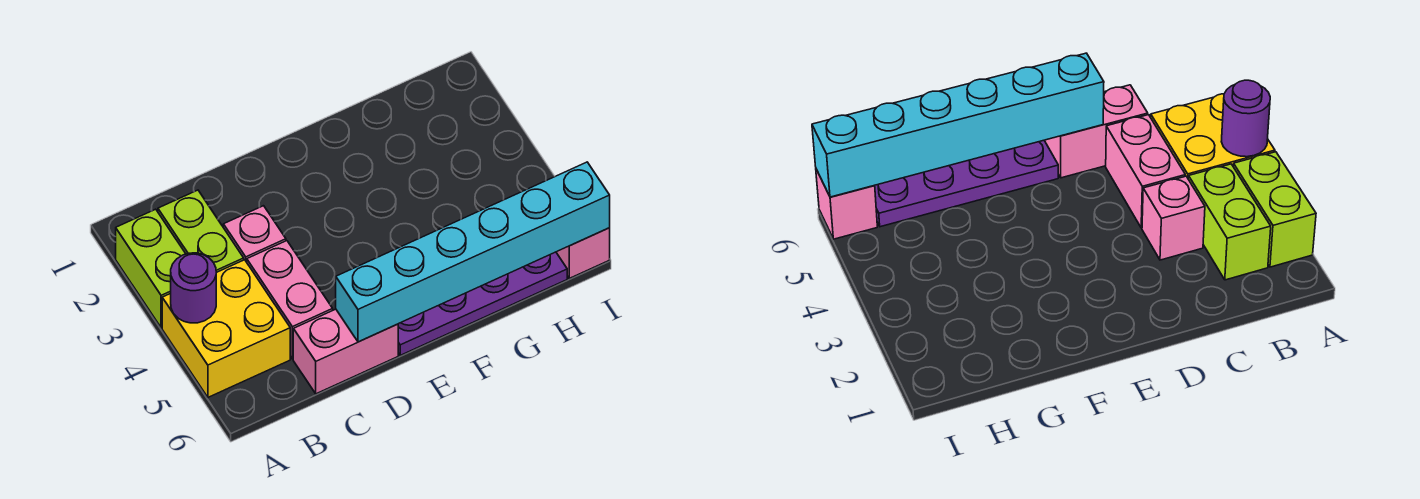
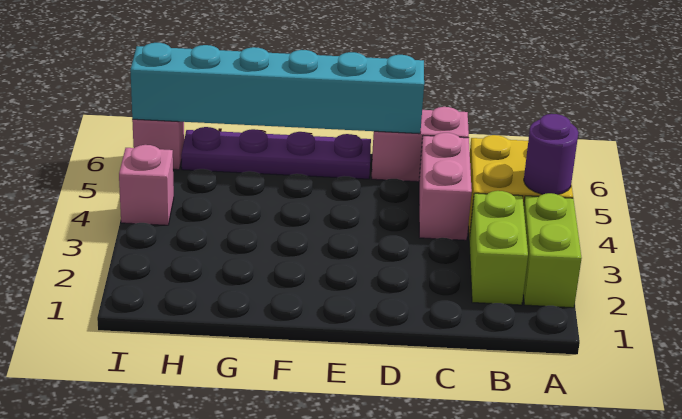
pink brick C3 level 1 -> pink brick I4 level 1

